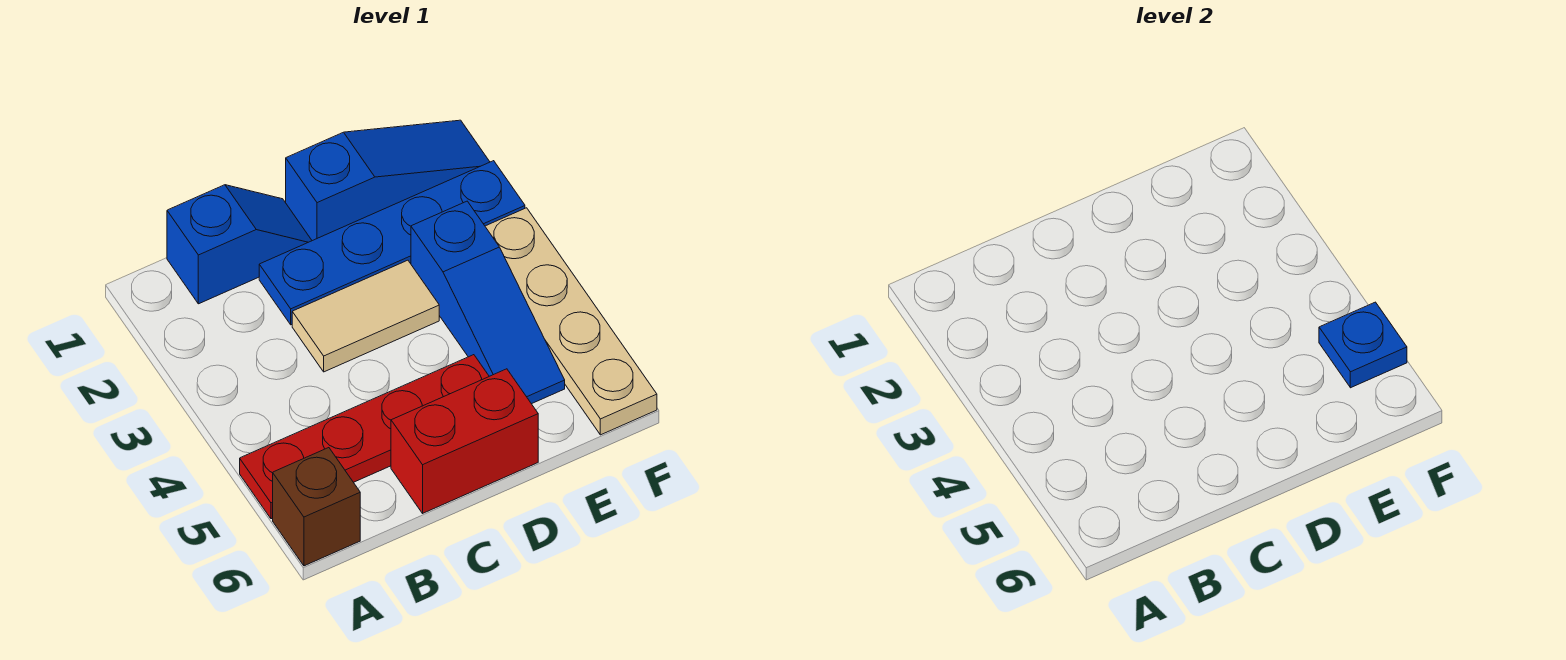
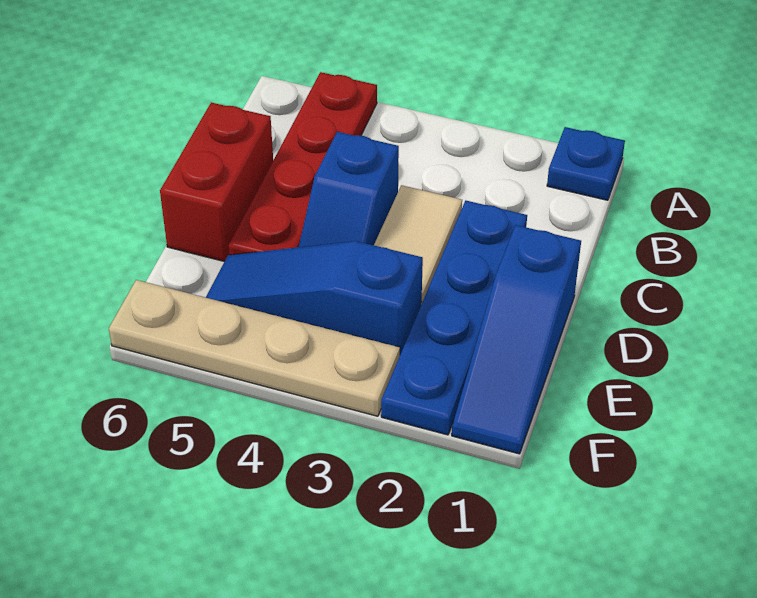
brown brick A6 level 1 -> none
blue slope B1:C1 level 1 top B -> blue slope C4:D4 level 1 top C
blue plate F5 level 2 -> blue plate A1 level 1

